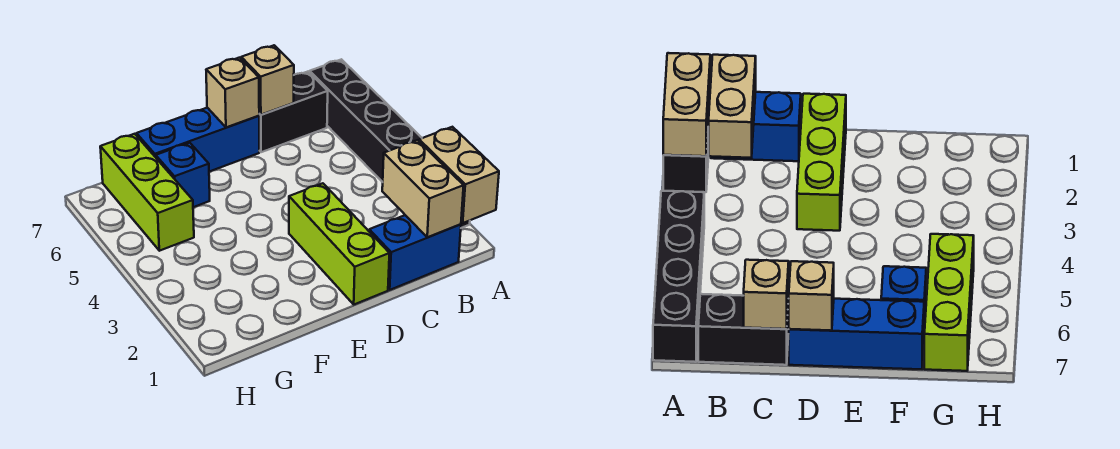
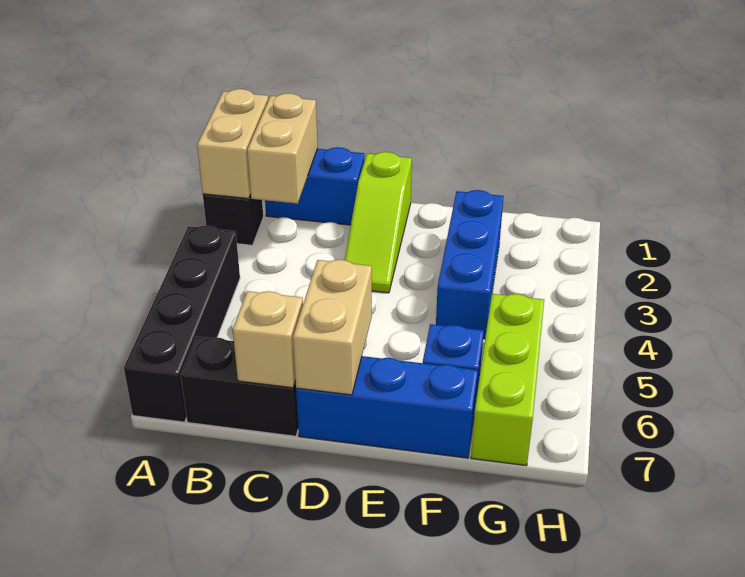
lime brick D1:D3 level 1 -> lime slope D1:D3 level 1 top 1
tan brick D7 level 2 -> tan brick D6:D7 level 2
none -> blue brick F2:F4 level 1

